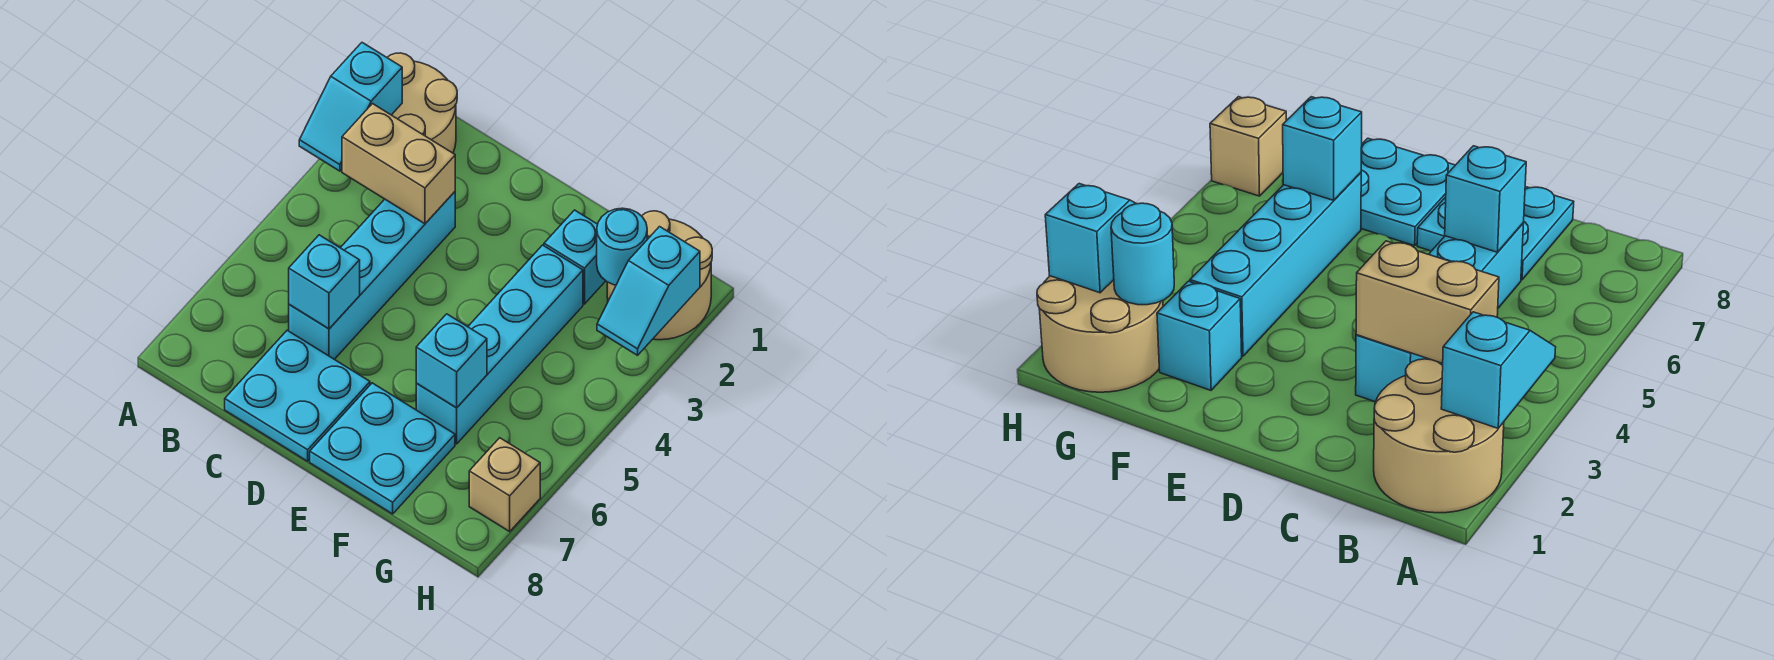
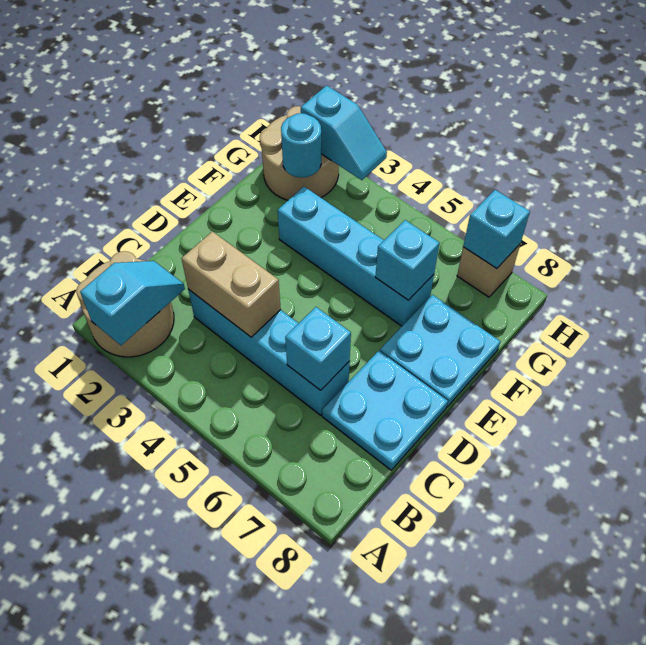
cyan slope A2:A3 level 2 top 2 -> cyan slope A2:B2 level 2 top A
tan brick B3:C3 level 2 -> tan brick C3:C4 level 2
cyan brick F2 level 1 -> cyan brick H7 level 2

